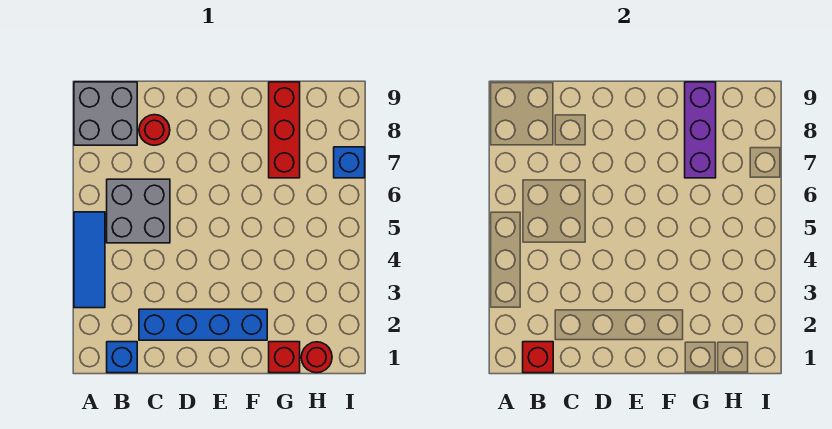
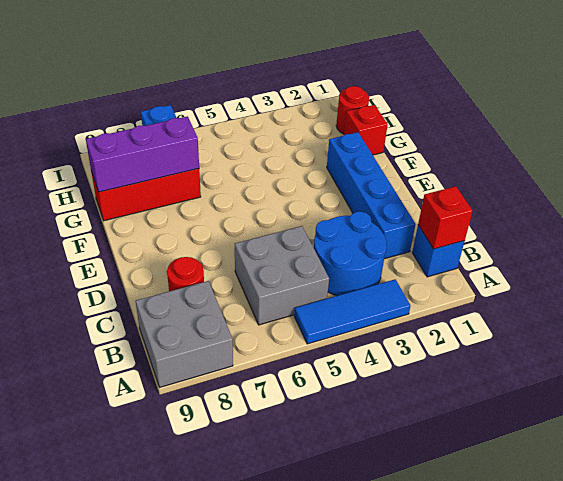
none -> blue round brick B3:C4 level 1

